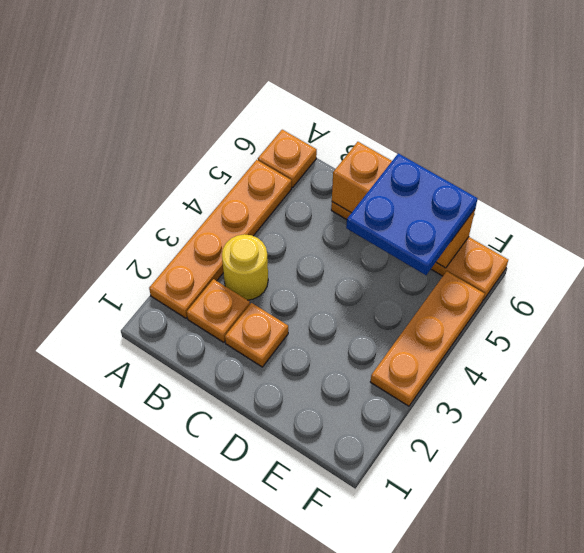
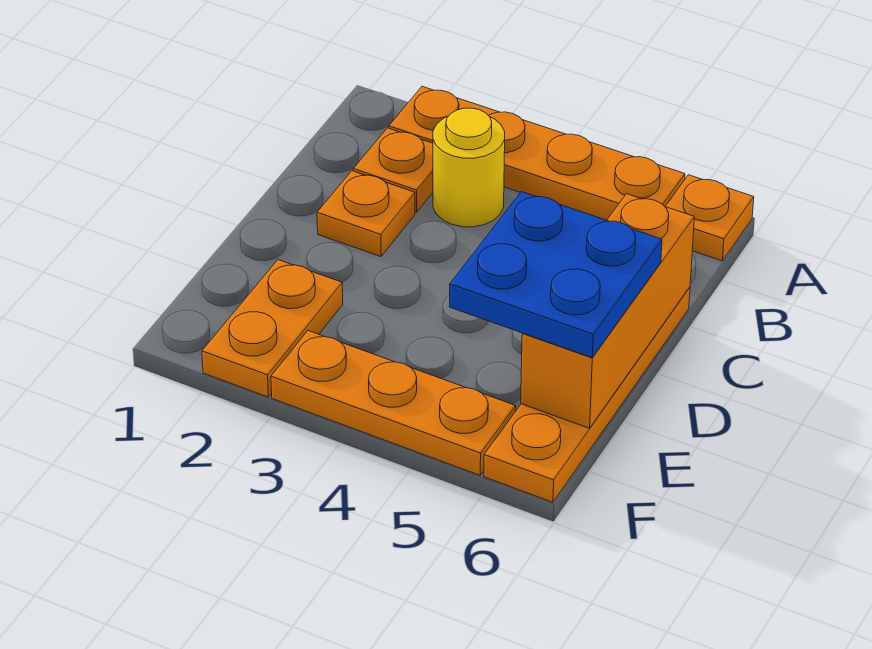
none -> orange plate E2:F2 level 1

